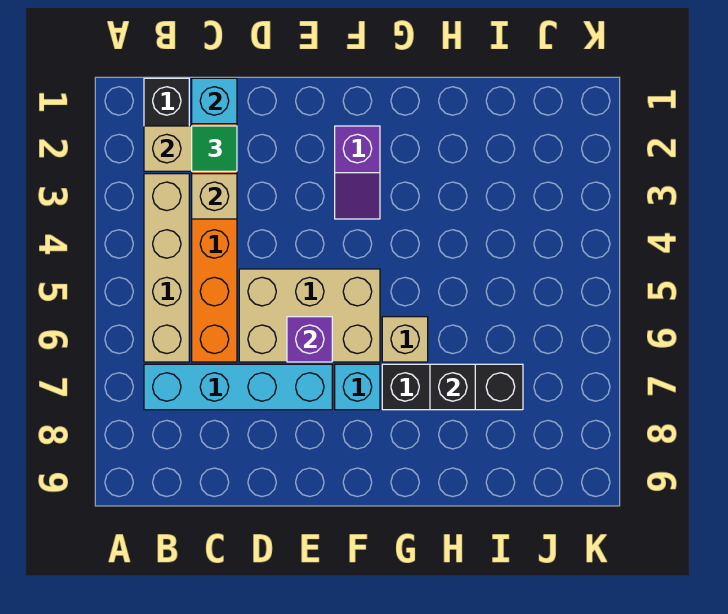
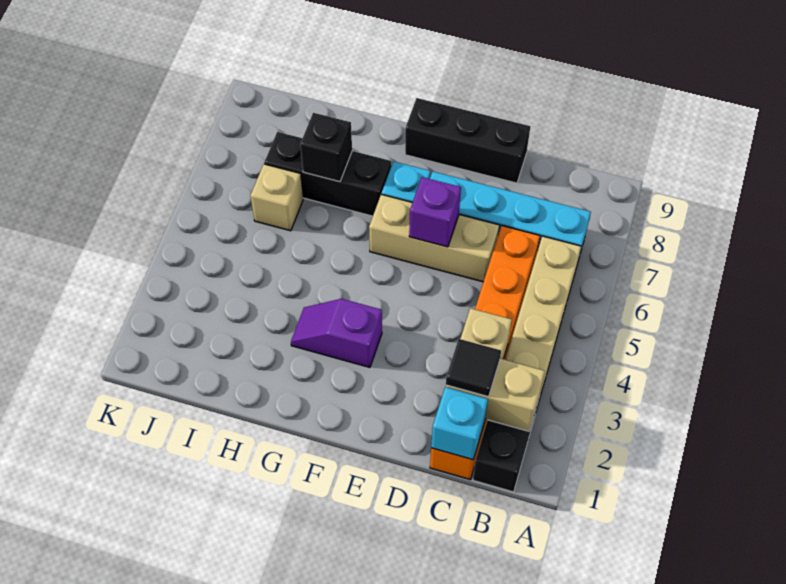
green tile C2 level 3 -> black tile C2 level 3
tan brick D5:F6 level 1 -> tan brick D6:F6 level 1
none -> black brick D9:F9 level 1
purple slope F2:F3 level 1 top 2 -> purple slope F3:G3 level 1 top F
tan brick G6 level 1 -> tan brick I6 level 1

